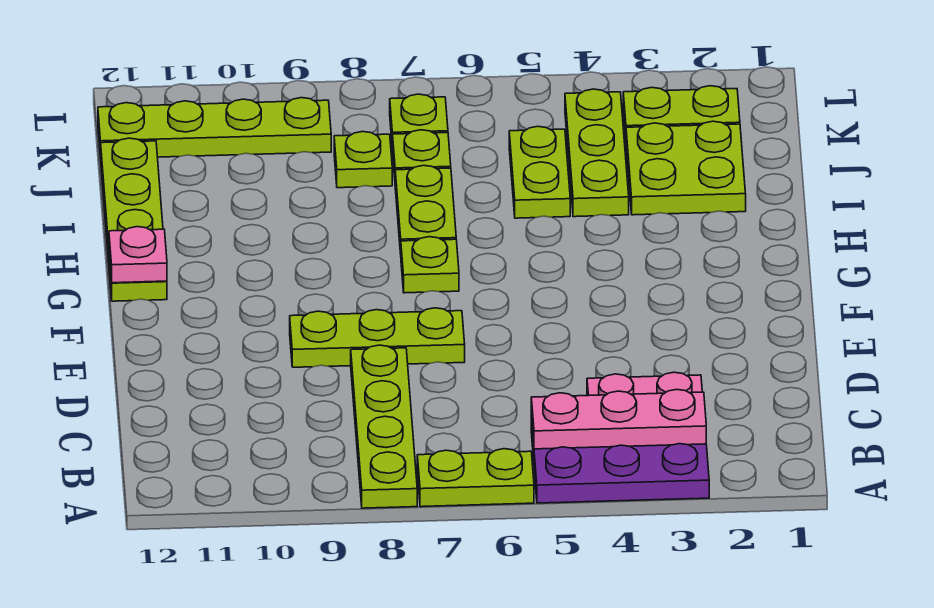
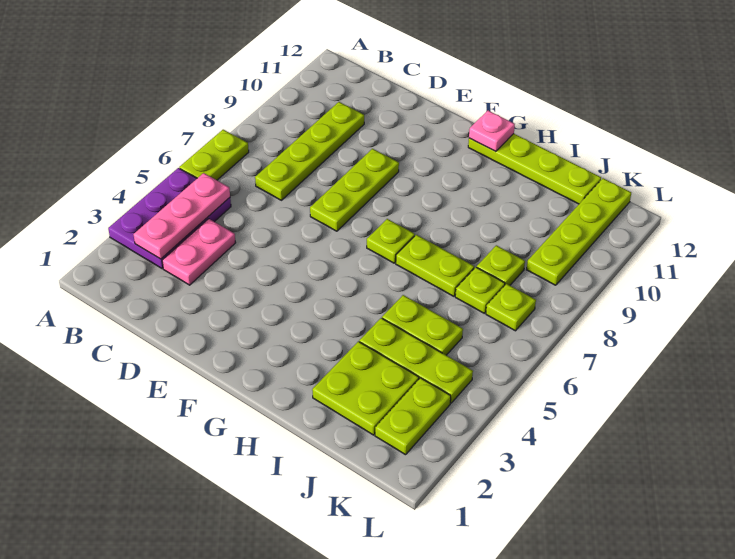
lime plate A8:D8 level 1 -> lime plate C7:C10 level 1

